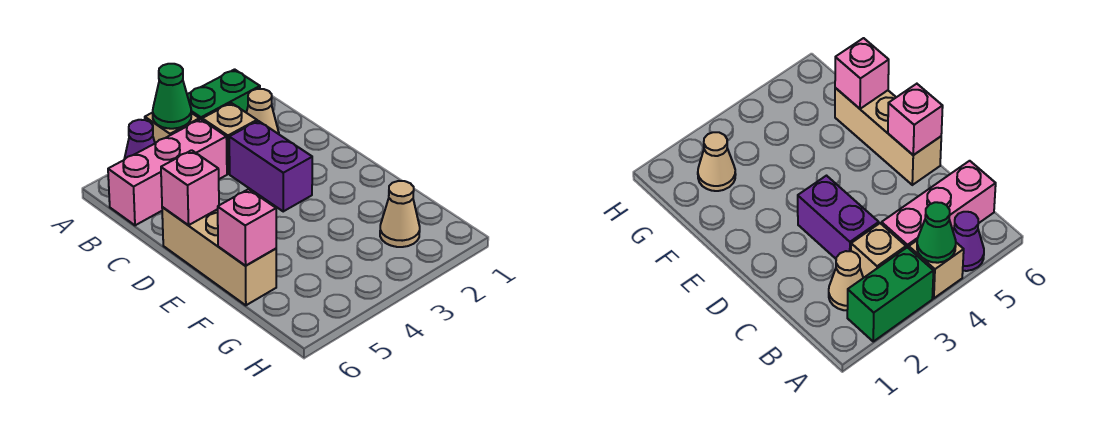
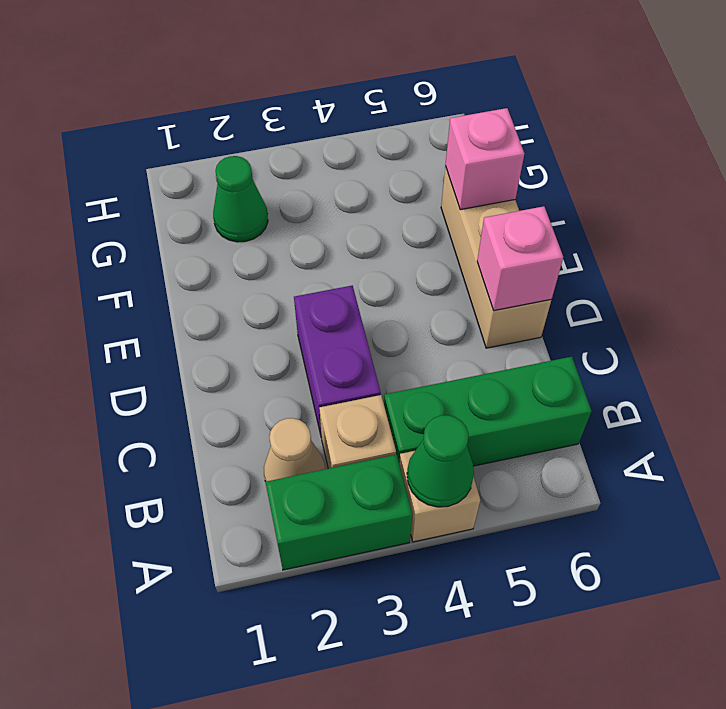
purple cone A5 level 1 -> none
pink brick B4:B6 level 1 -> green brick B4:B6 level 1
tan cone G2 level 1 -> green cone G2 level 1

